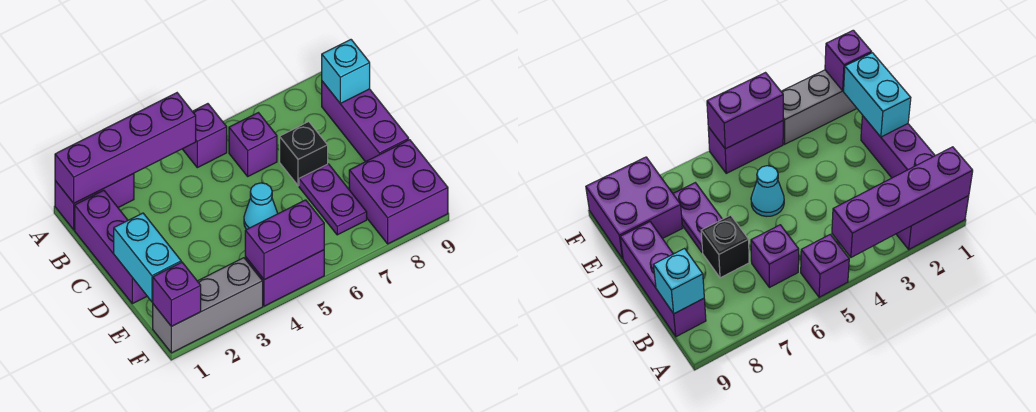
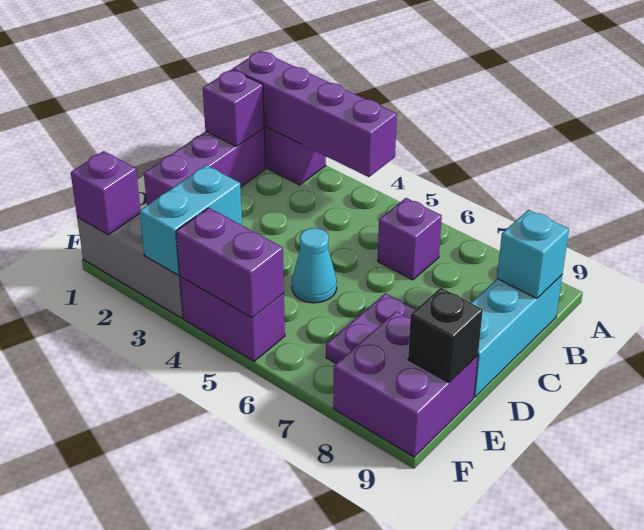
purple brick A5 level 1 -> purple brick B1 level 2
purple brick B9:D9 level 1 -> cyan brick B9:D9 level 1
black brick C7 level 1 -> black brick E9 level 2
cyan brick D1:E1 level 2 -> cyan brick E3:F3 level 2

